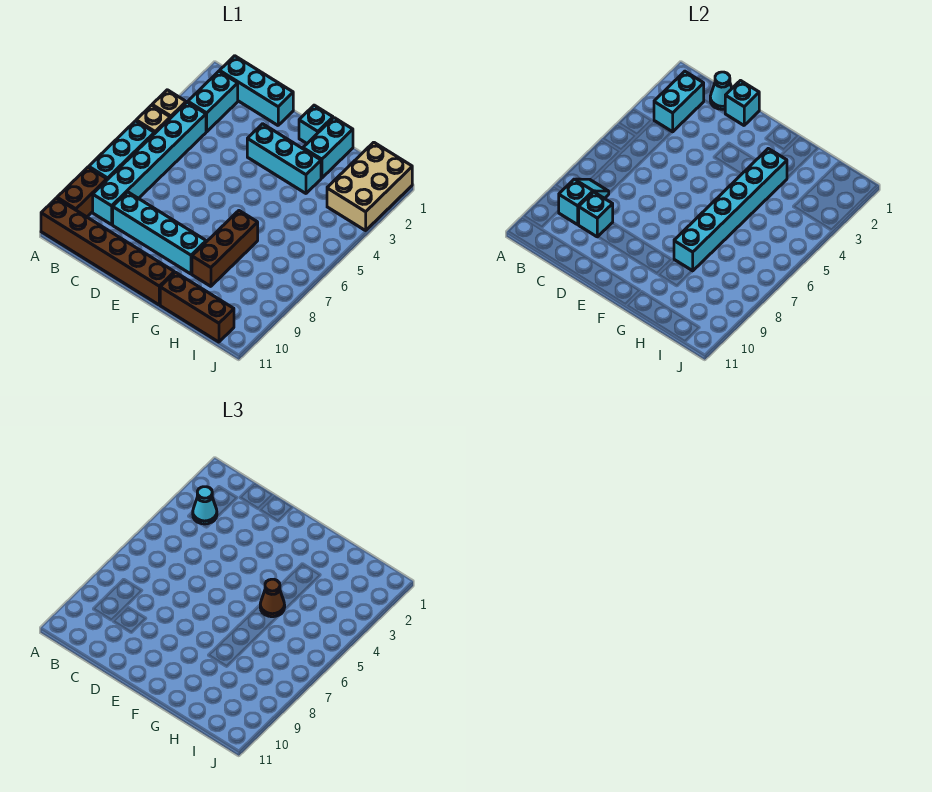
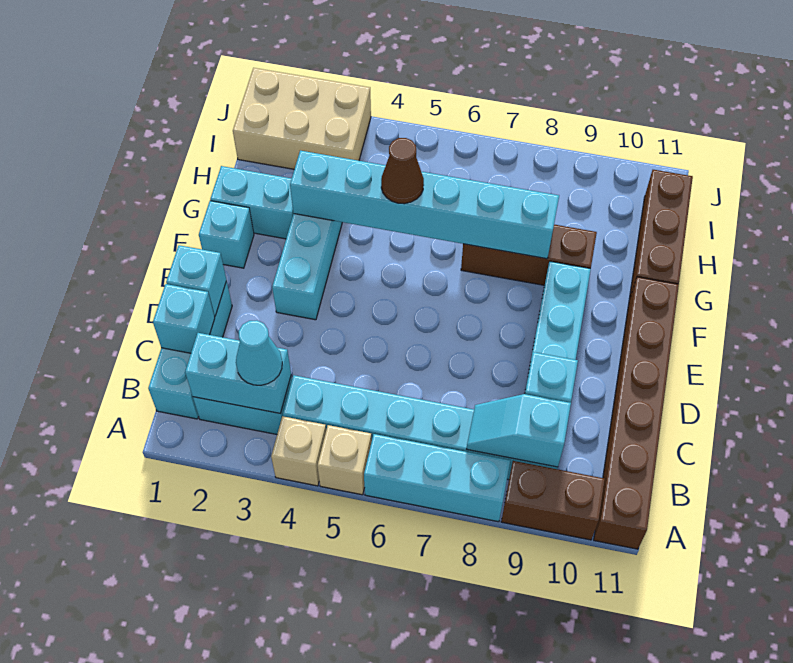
cyan cone C1 level 2 -> cyan brick C1 level 2

